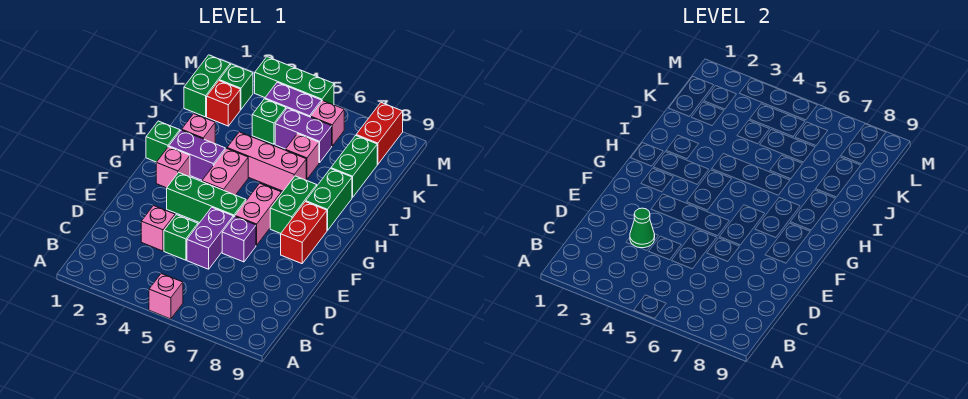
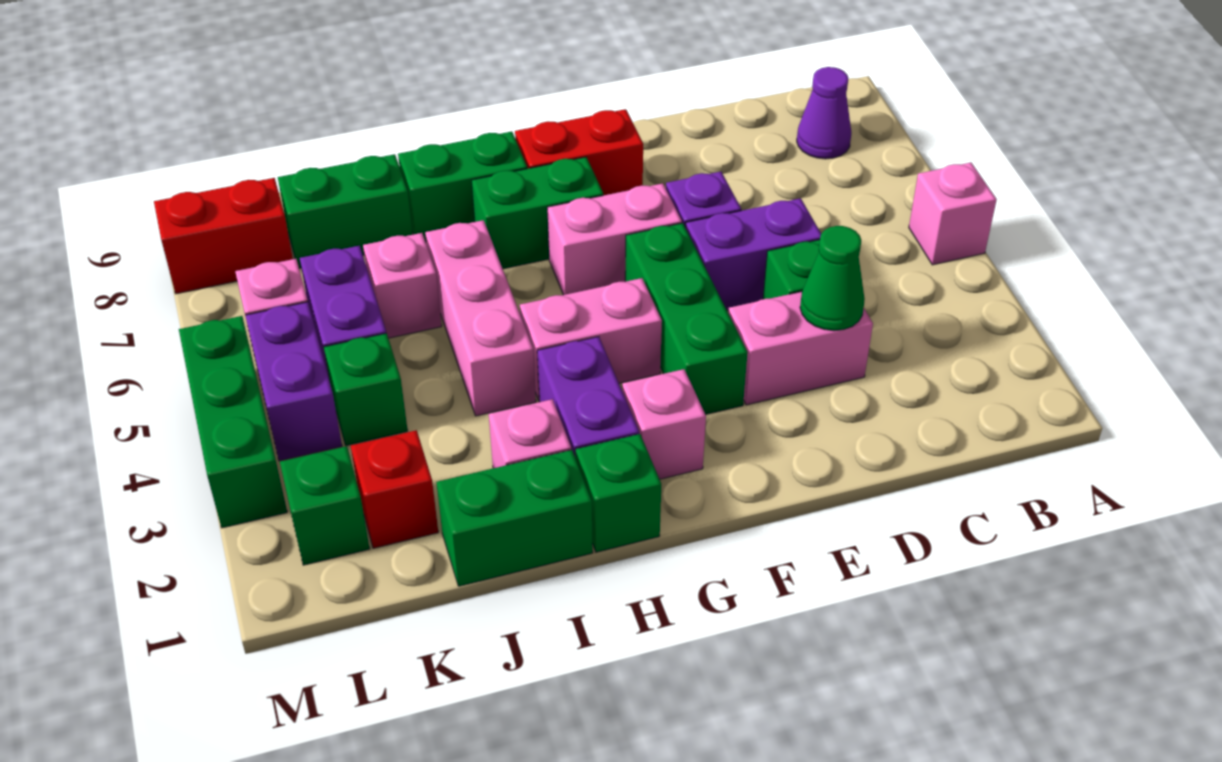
none -> purple cone B8 level 1
pink brick D3 level 1 -> pink brick D3:E3 level 1
green brick K1:L1 level 1 -> green brick I1:J1 level 1

